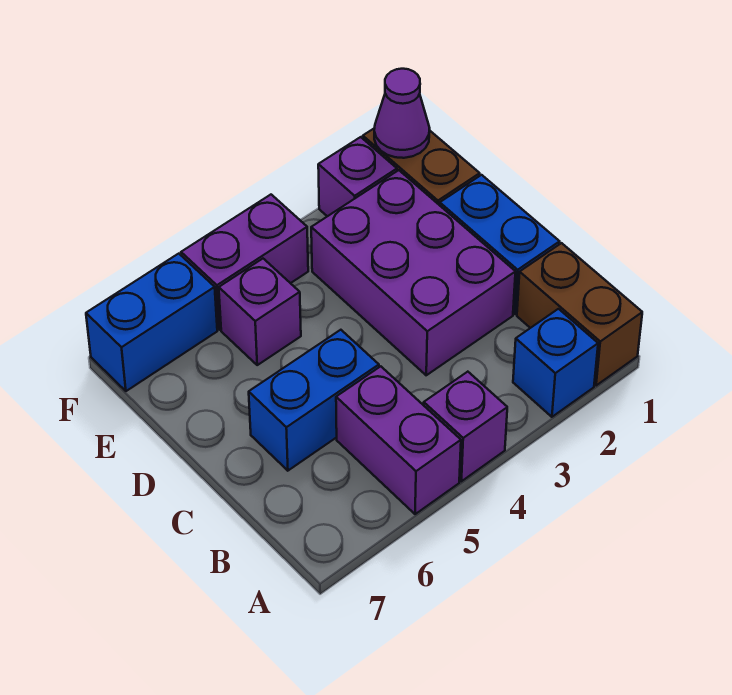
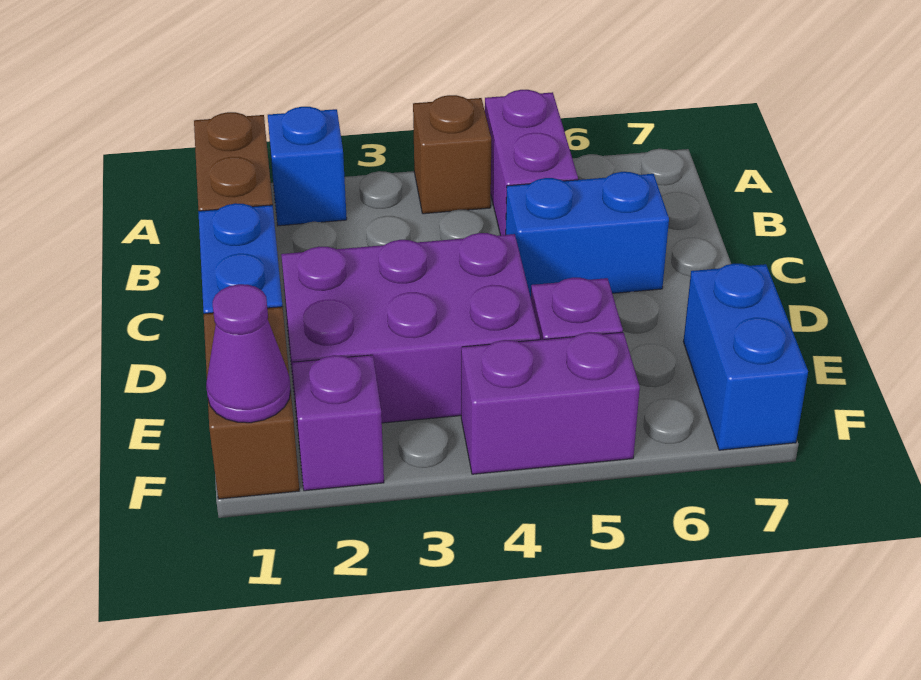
purple brick A4 level 1 -> brown brick A4 level 1
purple brick C2:E3 level 1 -> purple brick D2:E4 level 1
blue brick F6:F7 level 1 -> blue brick E7:F7 level 1

